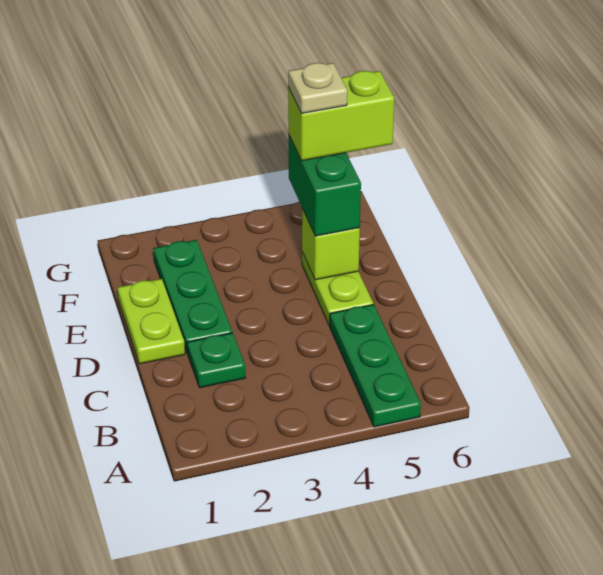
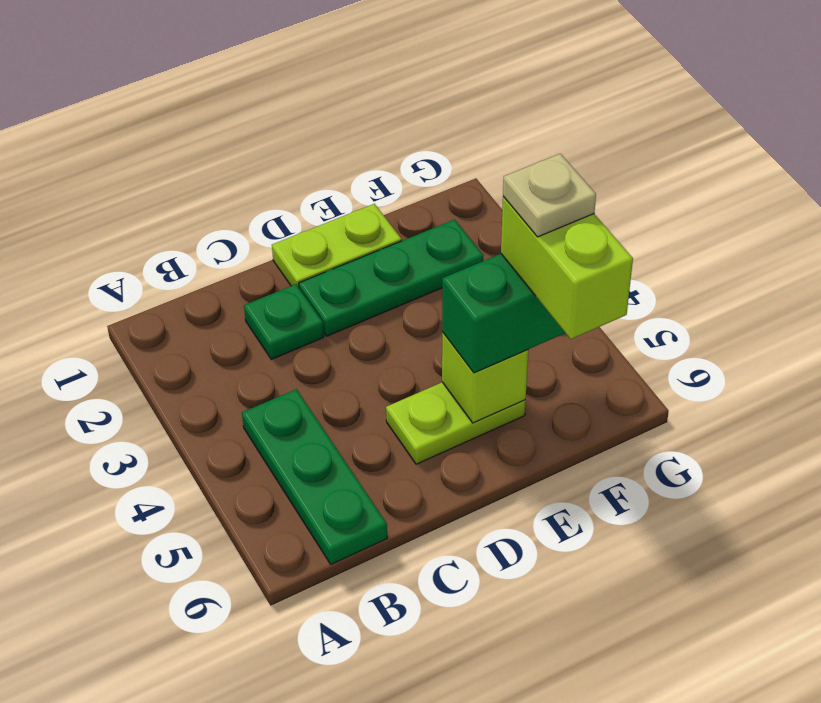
green plate A5:C5 level 1 -> green plate B4:B6 level 1

